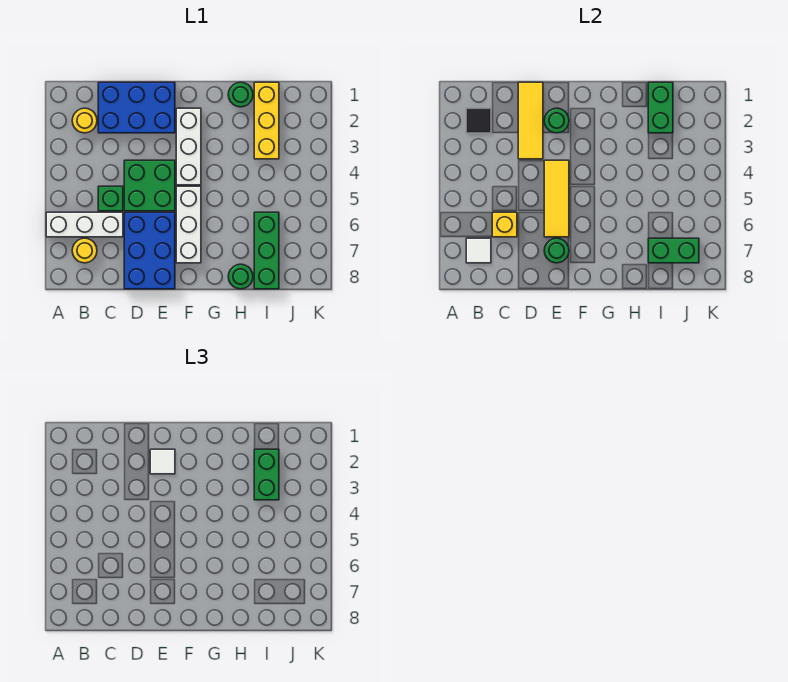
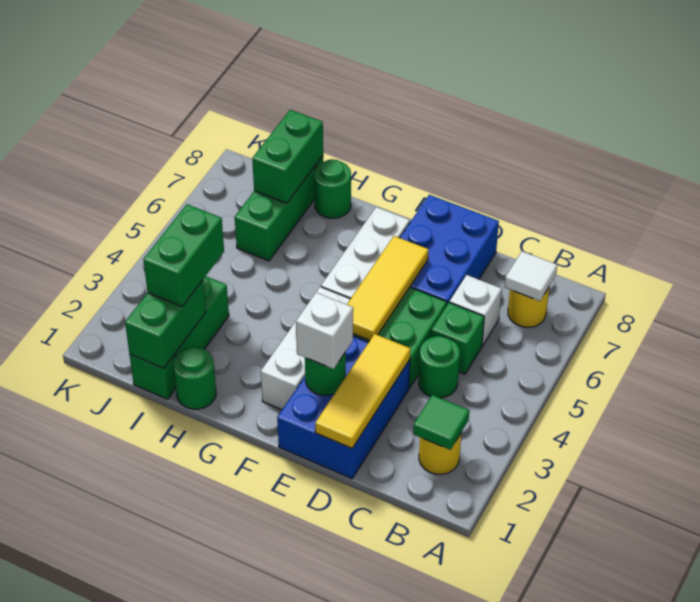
white brick A6:C6 level 1 -> white brick C6 level 1
black tile B2 level 2 -> green tile B2 level 2
blue brick C1:E2 level 1 -> blue brick D1:E3 level 1
yellow brick C6 level 2 -> none
white tile E2 level 3 -> white brick E2 level 3
green round brick E7 level 2 -> green round brick C4 level 1
yellow brick I1:I3 level 1 -> green brick I1:I3 level 1
green brick I7:J7 level 2 -> green brick I7:I8 level 2

